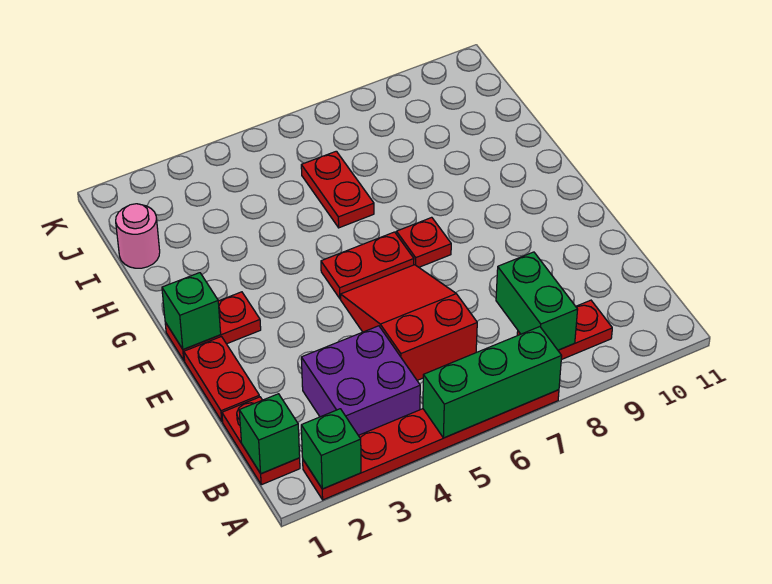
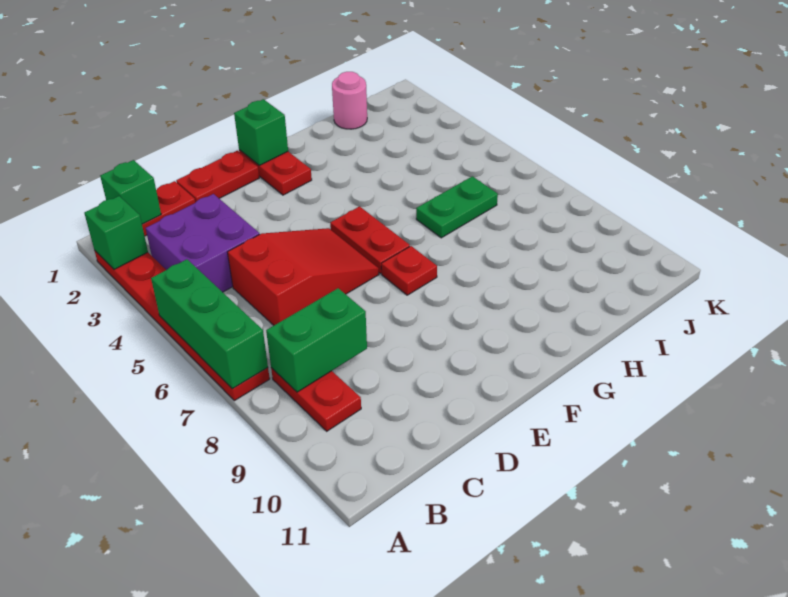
red plate H6:I6 level 1 -> green plate H6:I6 level 1

